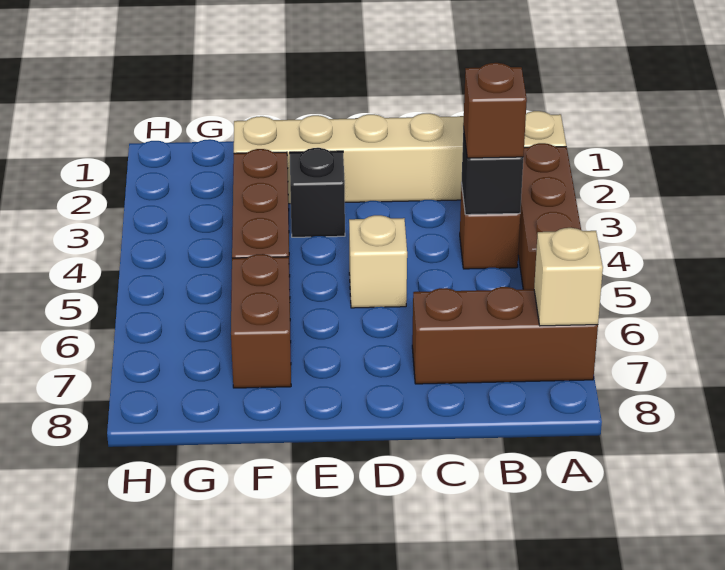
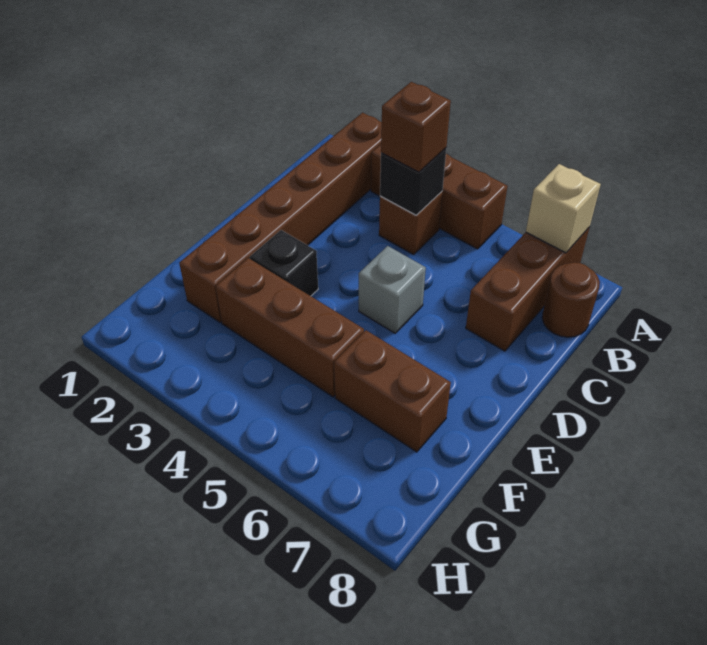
tan brick A2:F2 level 1 -> brown brick A2:F2 level 1
none -> brown round brick B8 level 1
tan brick D5 level 1 -> grey brick D5 level 1

